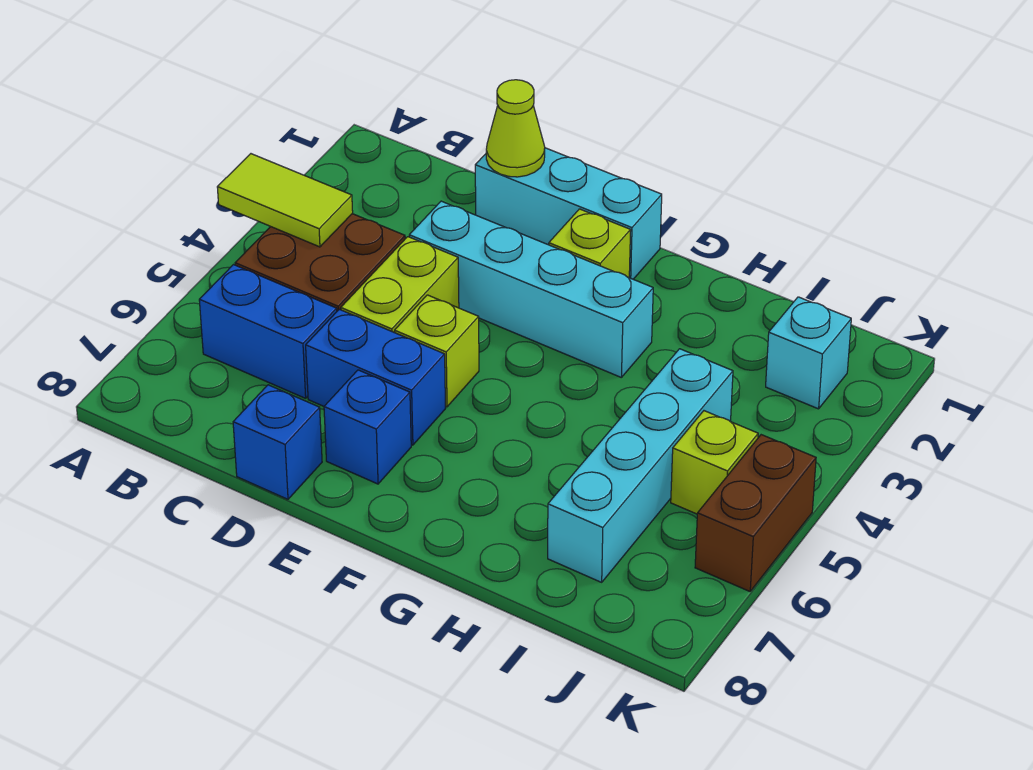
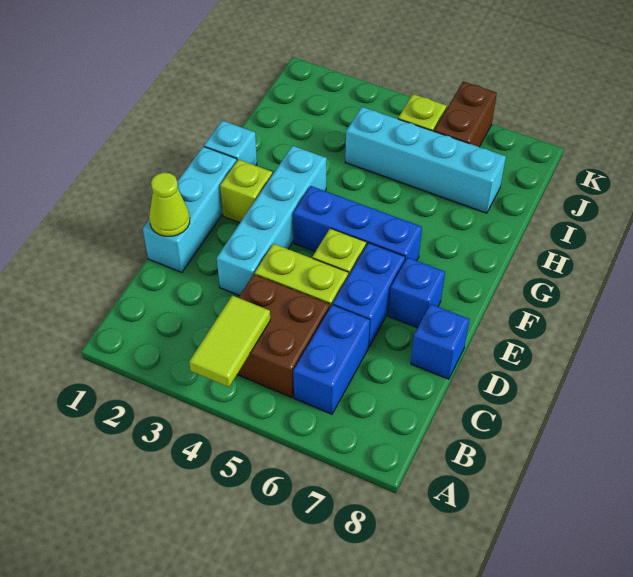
none -> blue brick F4:F6 level 1
cyan brick J2 level 1 -> cyan brick G1 level 1
brown brick K5:K6 level 1 -> brown brick J6:K6 level 1

